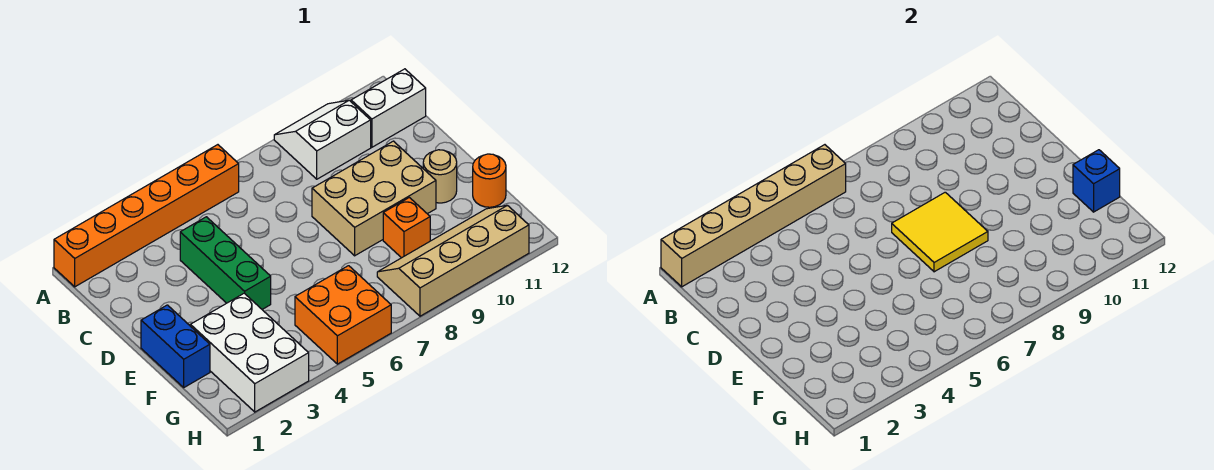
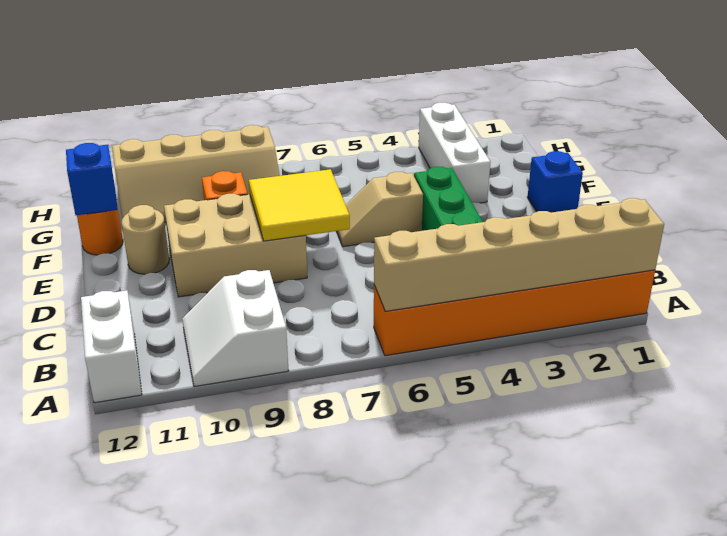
white slope A9:B10 level 1 top B -> white slope A9:B10 level 1 top 9
white brick B11:B12 level 1 -> white brick A12:B12 level 1
blue brick E1:F1 level 1 -> blue brick E1 level 1
none -> tan slope E5:E6 level 1 top 5
white brick F2:H3 level 1 -> white brick F3:H3 level 1
orange brick G5:H6 level 1 -> none

